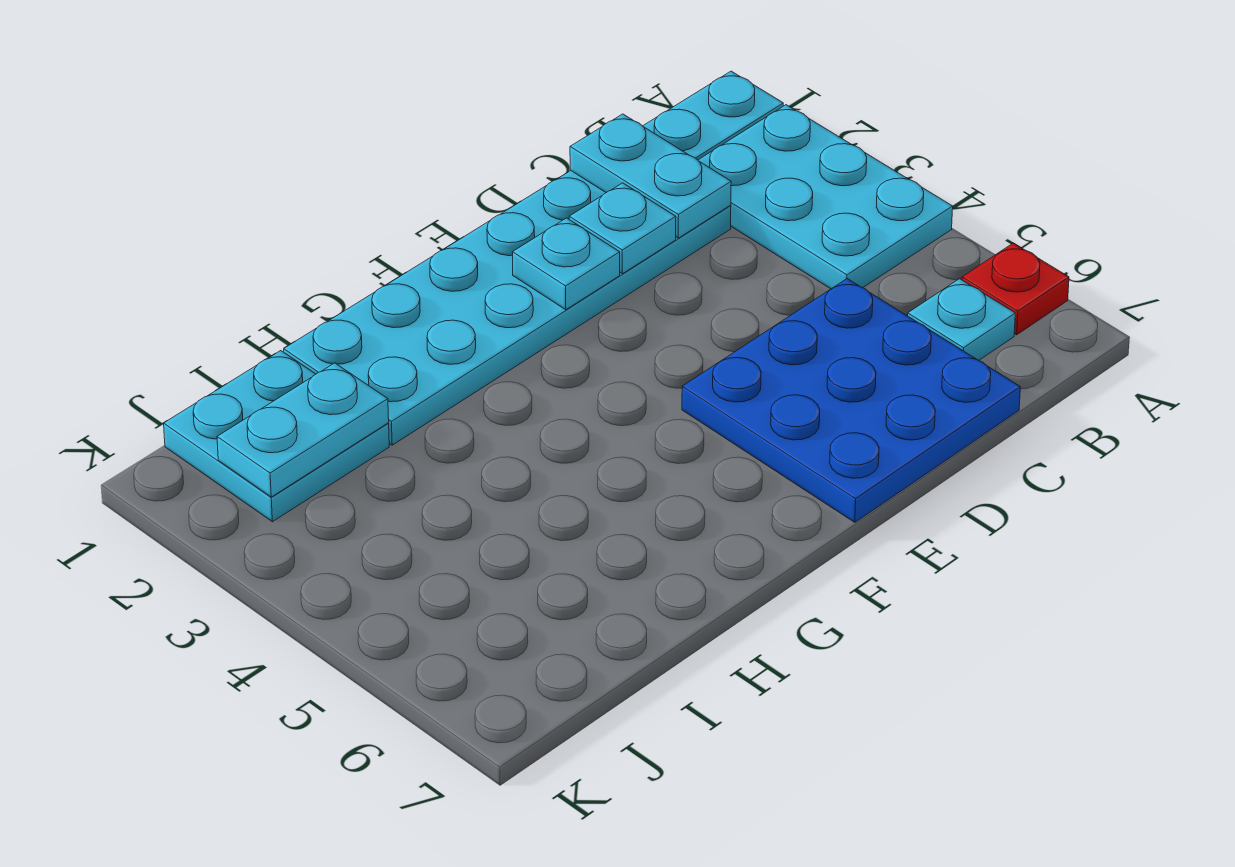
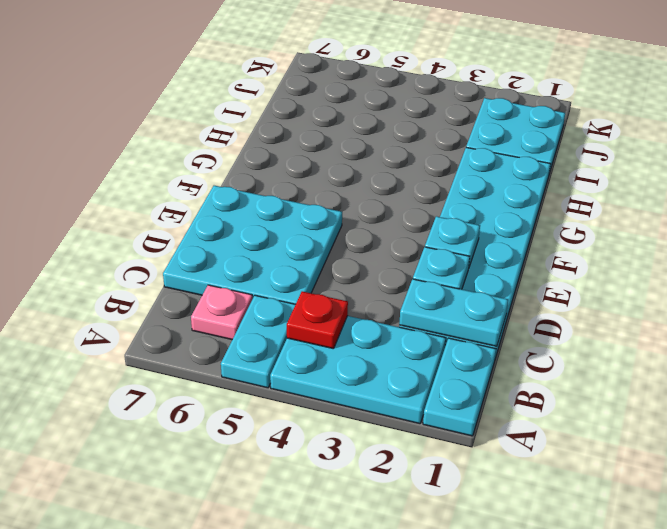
red plate A6 level 1 -> red plate B4 level 2
cyan plate B6 level 1 -> pink plate B6 level 1
blue plate C5:E7 level 1 -> cyan plate C5:E7 level 1
cyan plate I2:J2 level 2 -> cyan plate A5:B5 level 1

